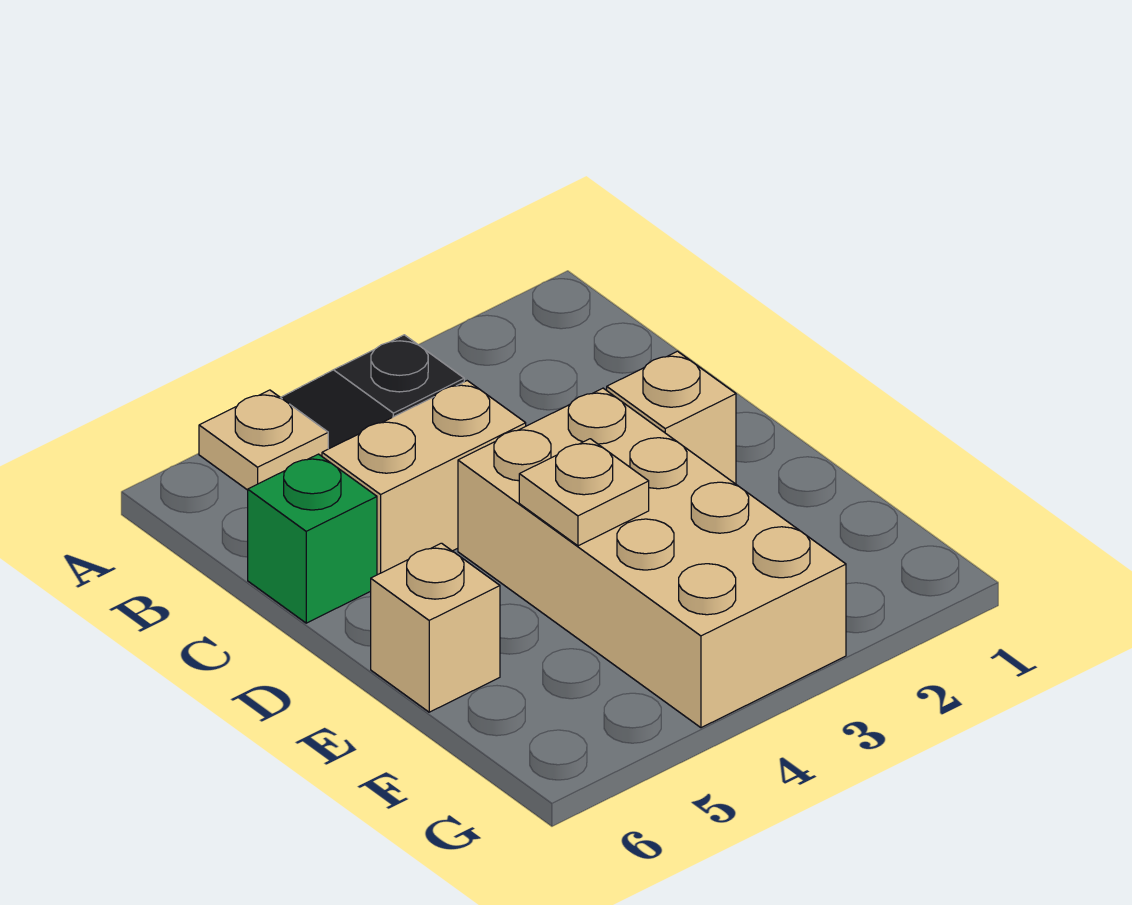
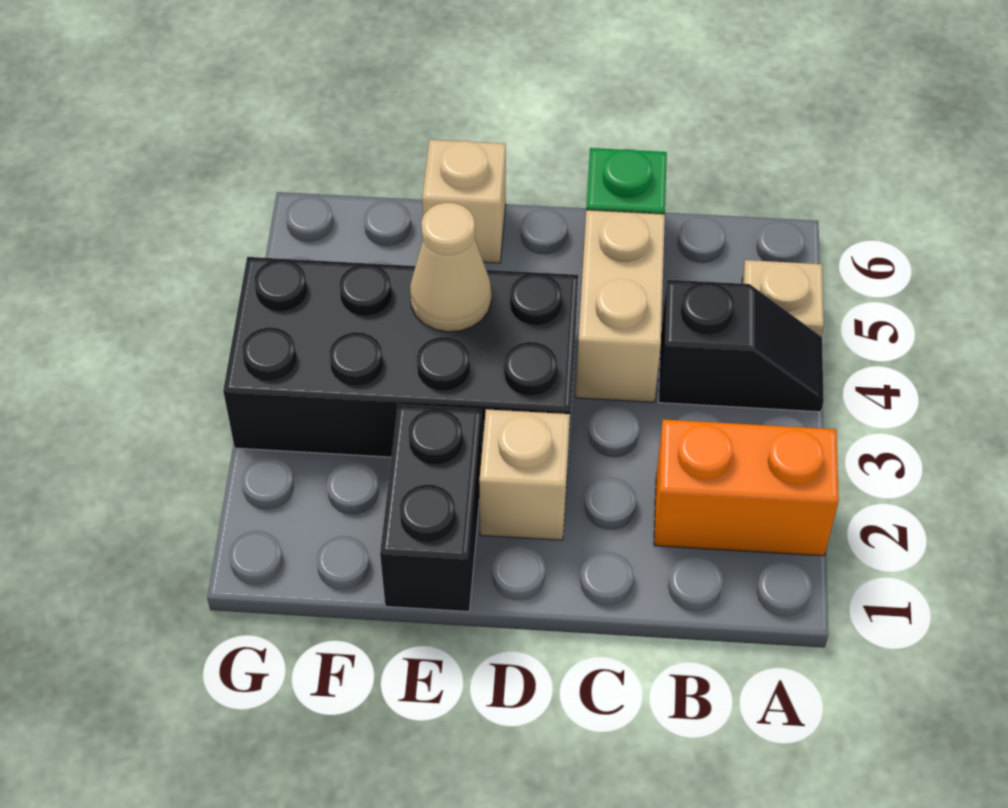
none -> orange brick A2:B2 level 1
tan brick D3:G4 level 1 -> black brick D3:G4 level 1
none -> black brick E1:E2 level 1
tan plate E4 level 2 -> tan cone E4 level 2

